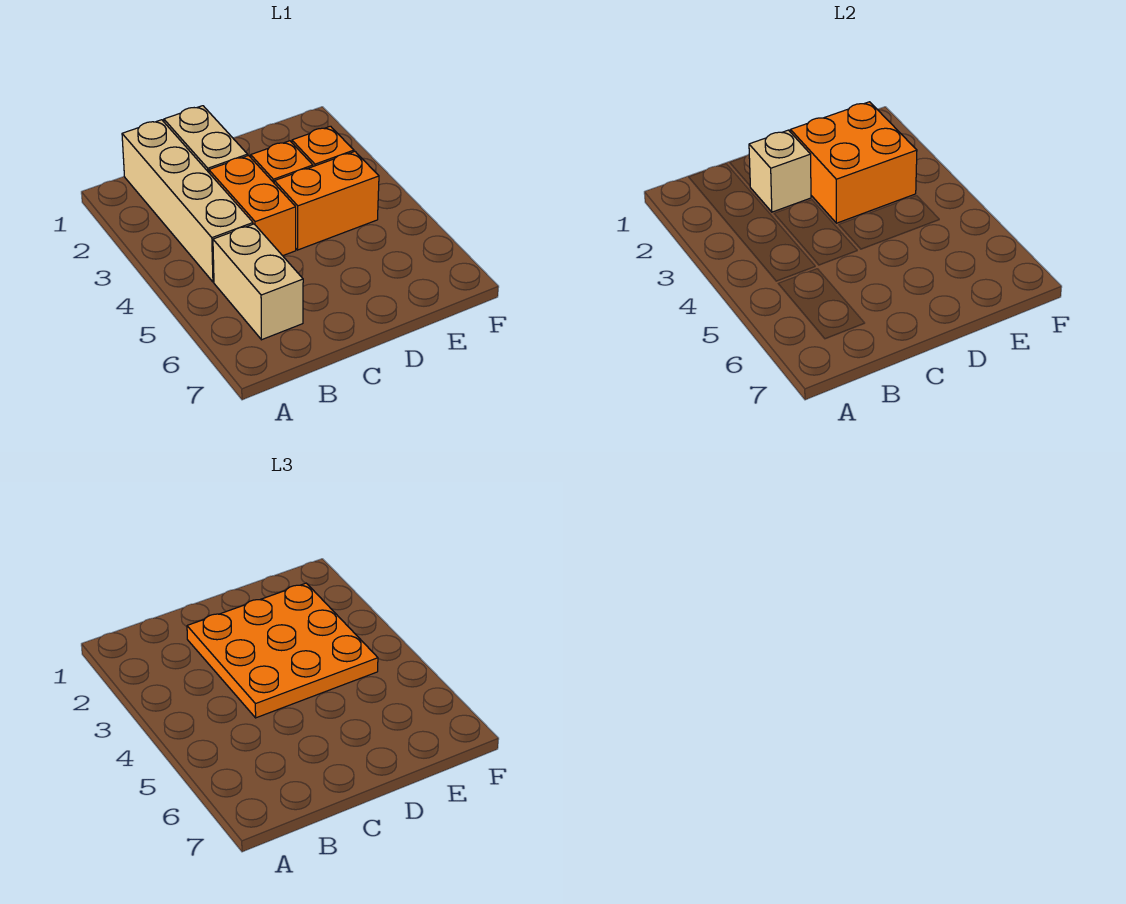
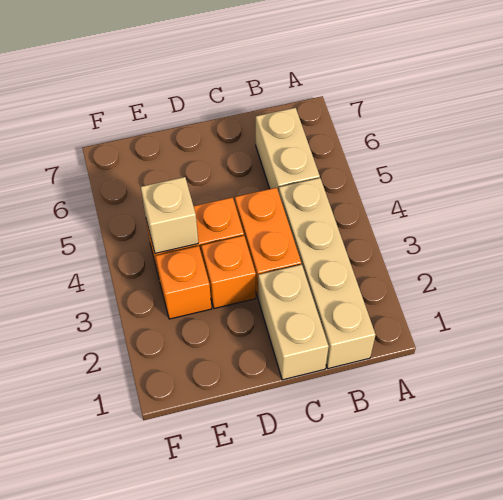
tan brick C2 level 2 -> tan brick E4 level 2
orange plate C2:E4 level 3 -> none
orange brick D2:E3 level 2 -> none

